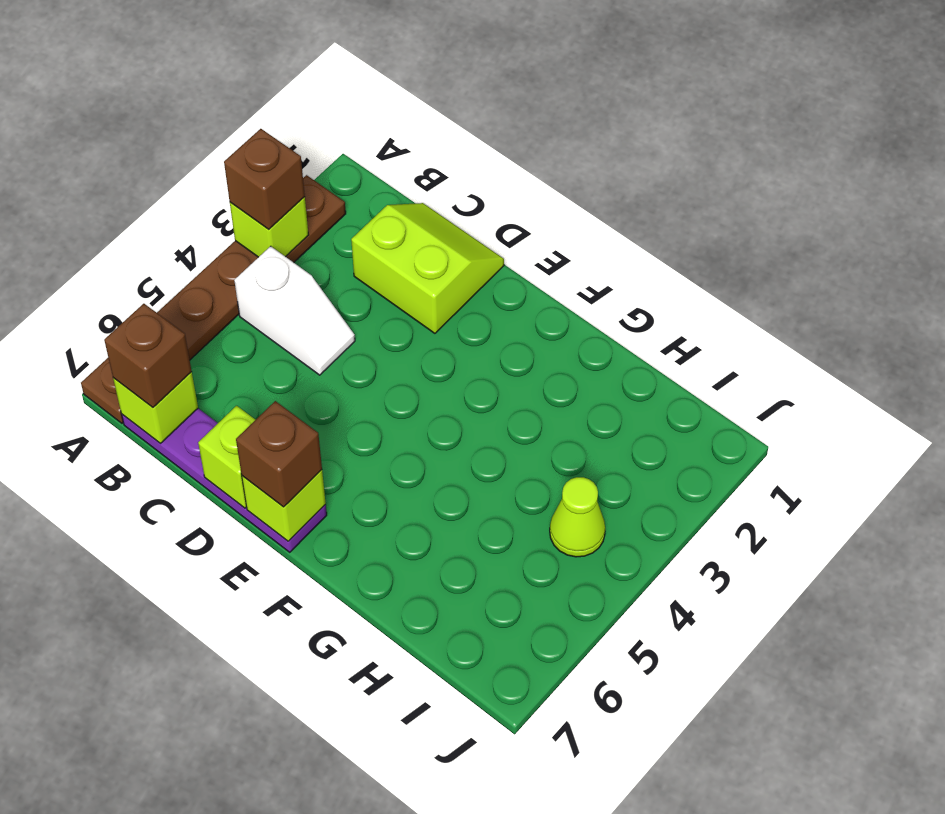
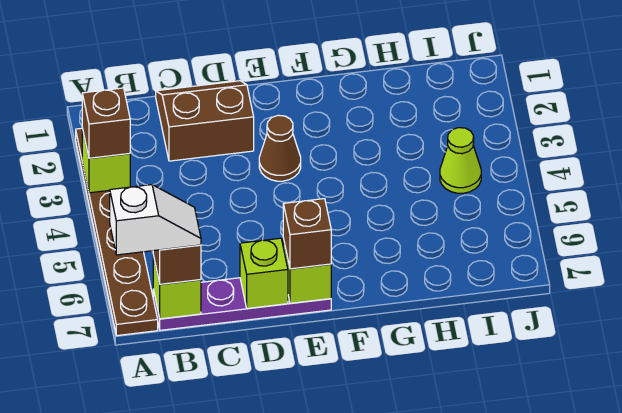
white slope B4:C4 level 1 top B -> white slope A7:B7 level 4 top A
lime slope C1:D2 level 1 top 2 -> brown slope C1:D2 level 1 top 2
none -> brown cone E3 level 1

